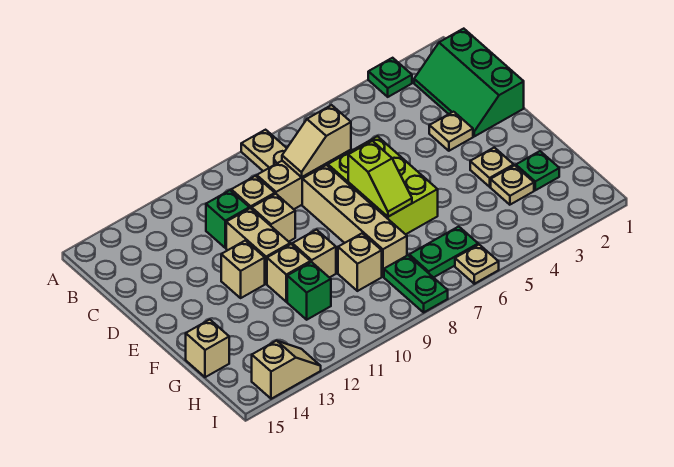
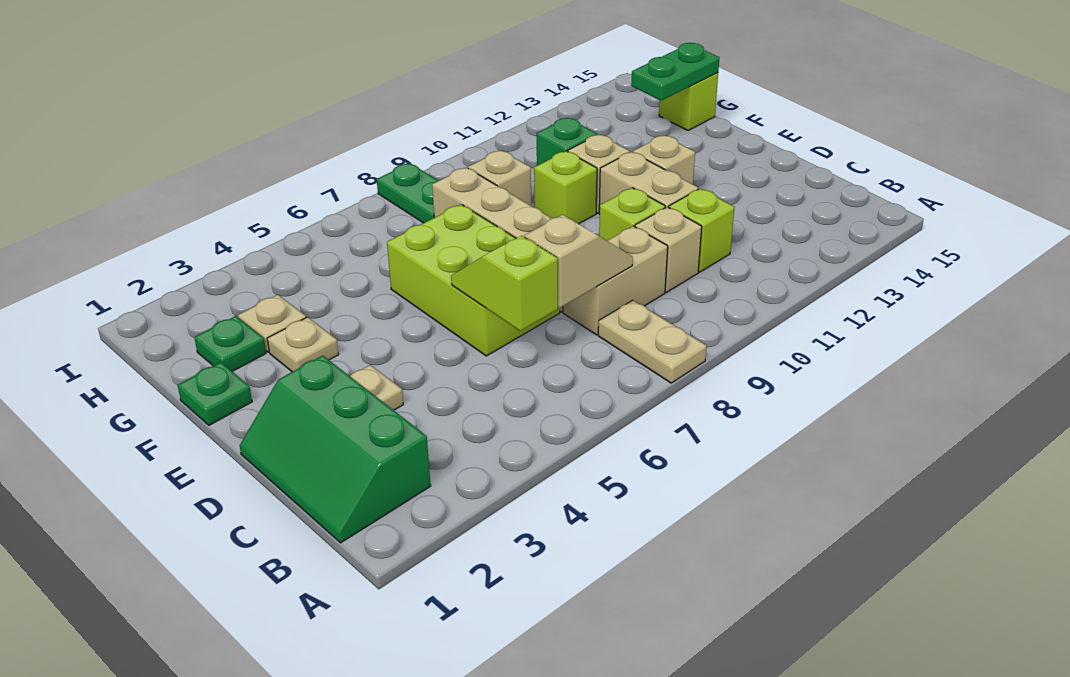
green plate A3 level 1 -> green plate F1 level 1
green slope B1:D2 level 1 top 1 -> green slope B1:D2 level 1 top 2
green brick C11 level 1 -> lime brick C11 level 1
tan brick D10 level 1 -> lime brick D10 level 1
lime slope E7:F7 level 2 top E -> lime slope C6:D6 level 2 top C
tan brick F10 level 1 -> lime brick F10 level 1
tan brick G15 level 1 -> lime brick G15 level 1
green plate H6:H7 level 1 -> green plate G14:G15 level 2
tan plate I6 level 1 -> none
tan slope I13:I14 level 1 top 14 -> none

